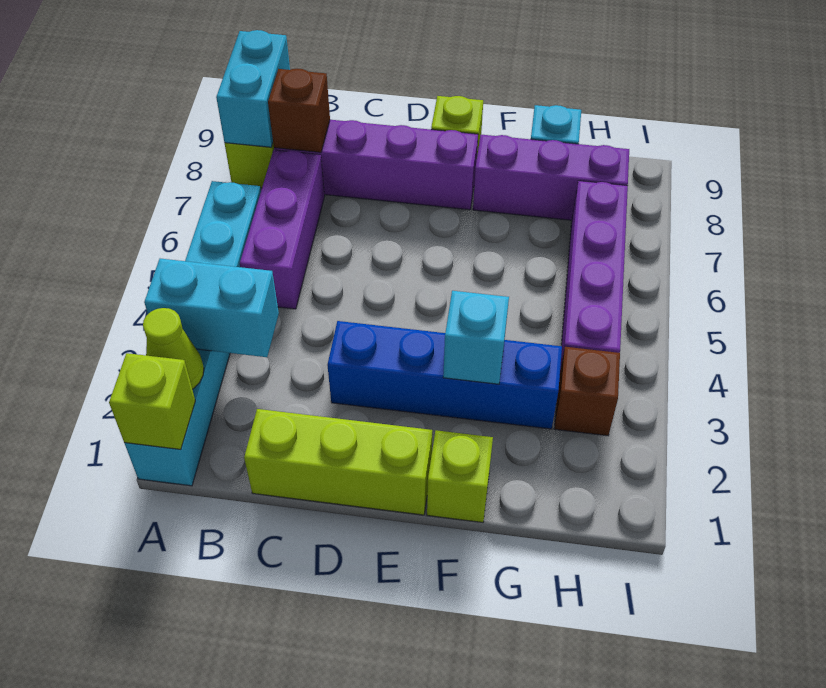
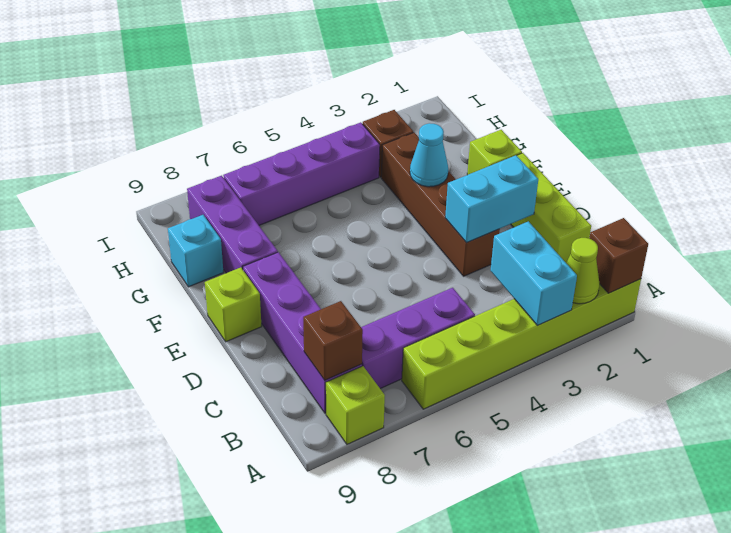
cyan brick A1:A6 level 1 -> lime brick A1:A6 level 1
lime brick A1 level 2 -> brown brick A1 level 2
cyan brick A8:A9 level 2 -> cyan brick D2:D3 level 2
blue brick D3:G3 level 1 -> brown brick D3:G3 level 1
cyan brick F3 level 2 -> cyan cone F3 level 2

